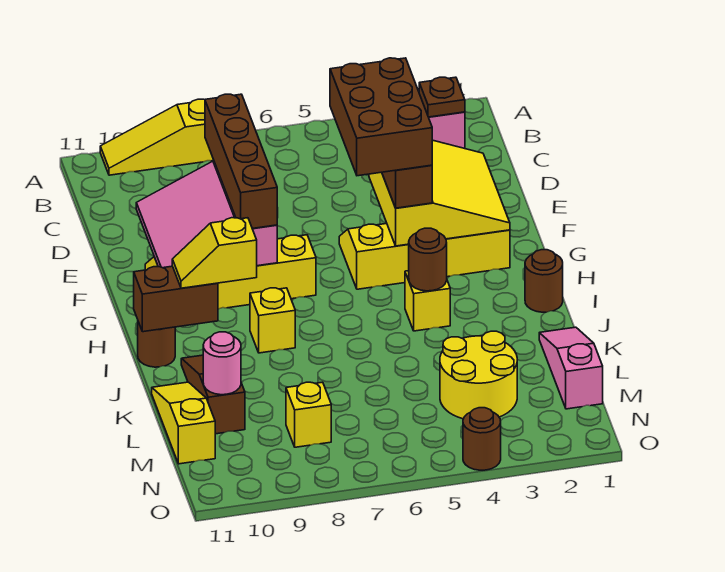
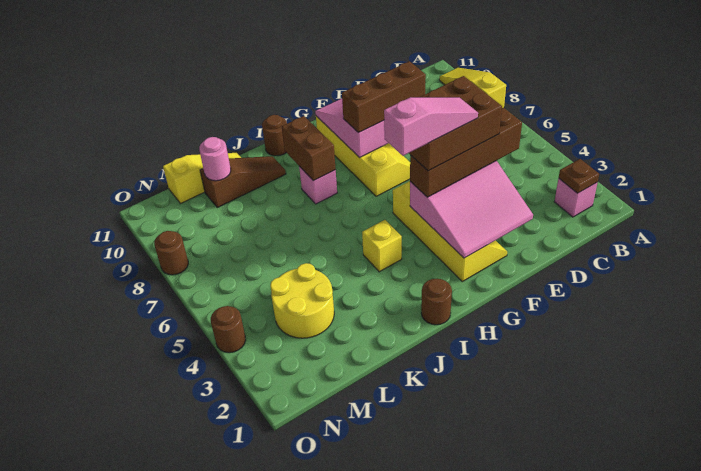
brown brick D8:G8 level 3 -> brown brick E8:G8 level 3
yellow slope E2:G4 level 2 top 4 -> pink slope E2:G4 level 2 top 4
brown round brick I4 level 2 -> brown round brick O8 level 1
yellow brick I8 level 1 -> pink brick I8 level 1
yellow slope I9:I10 level 3 top 9 -> none
brown brick I10:I11 level 2 -> brown brick I8:I9 level 2
pink slope K1:M1 level 1 top M -> pink slope F4:H4 level 5 top H
yellow brick M8 level 1 -> none

